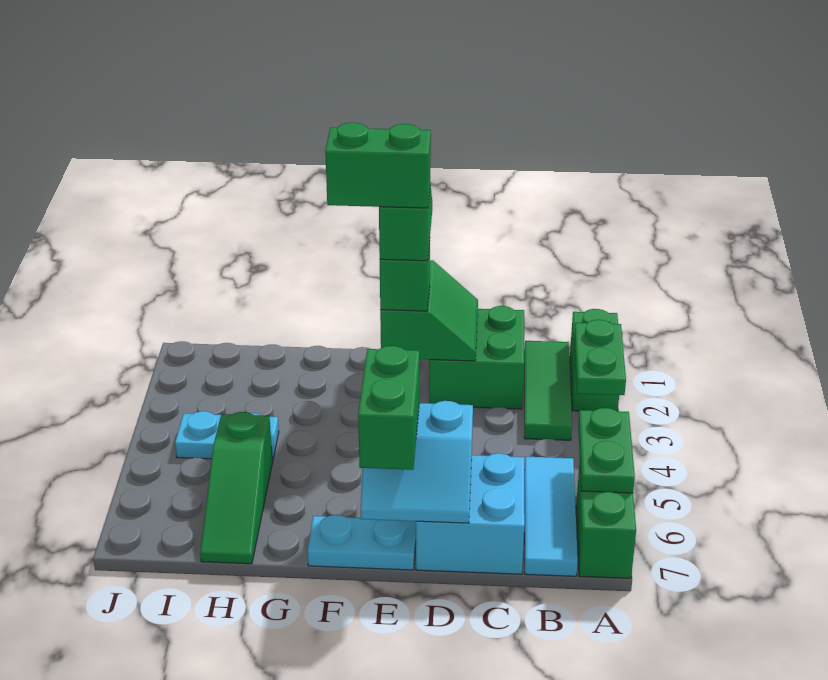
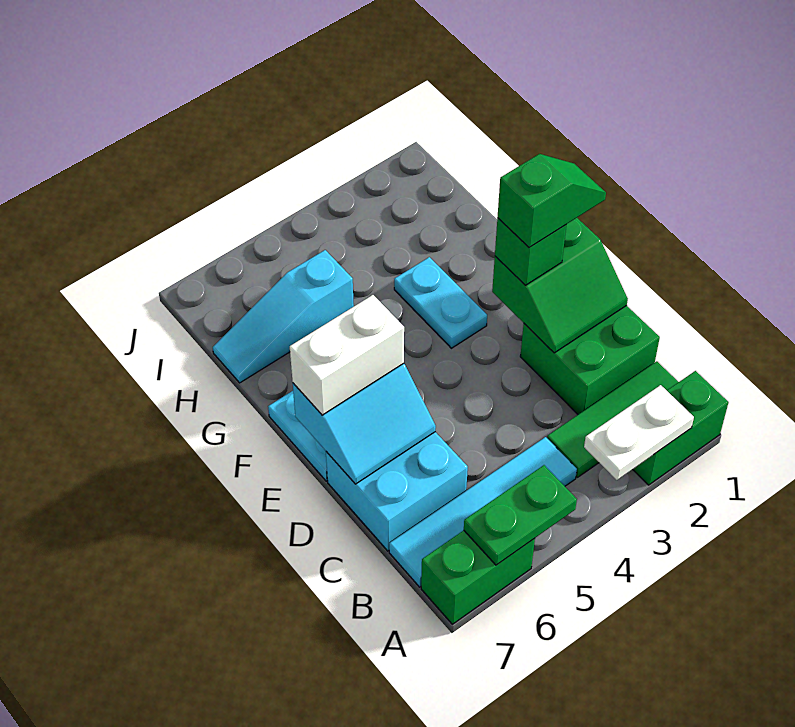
green plate A2:A3 level 2 -> white plate A2:A3 level 2
cyan tile B5:B7 level 1 -> cyan tile B4:B7 level 1
cyan slope D6:E7 level 2 top 6 -> cyan slope D6:E7 level 2 top E
green brick E2:F2 level 5 -> none
green brick E6:E7 level 3 -> white brick E6:E7 level 3
cyan plate H4:I4 level 1 -> cyan plate F3:G3 level 1
green slope H5:H7 level 1 top 5 -> cyan slope H5:H7 level 1 top 5

